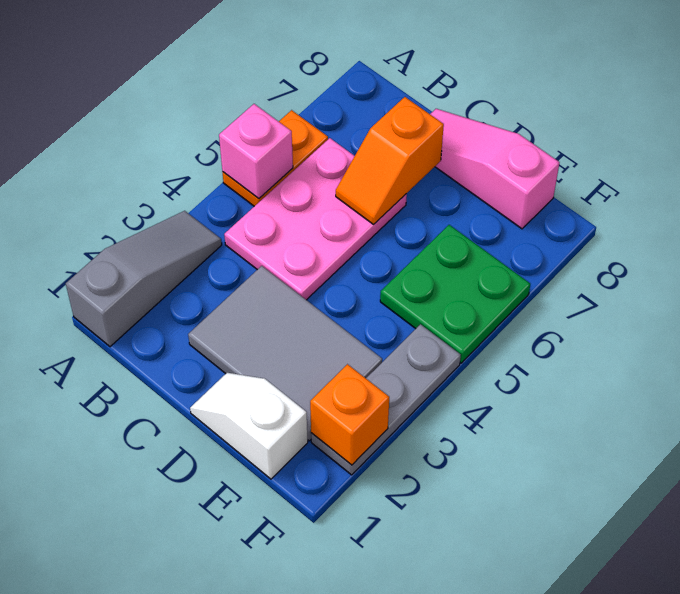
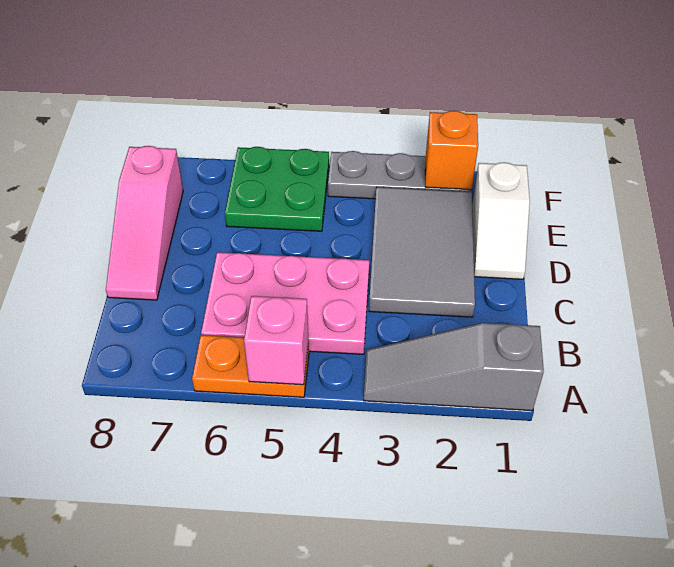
orange slope C6:C7 level 2 top 7 -> none

